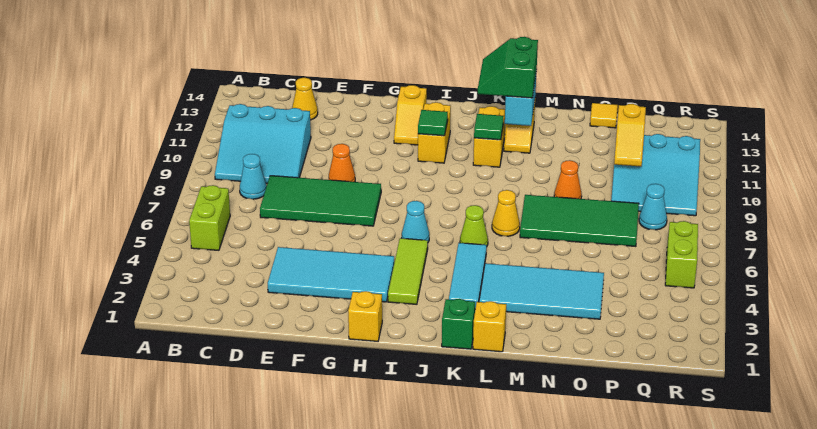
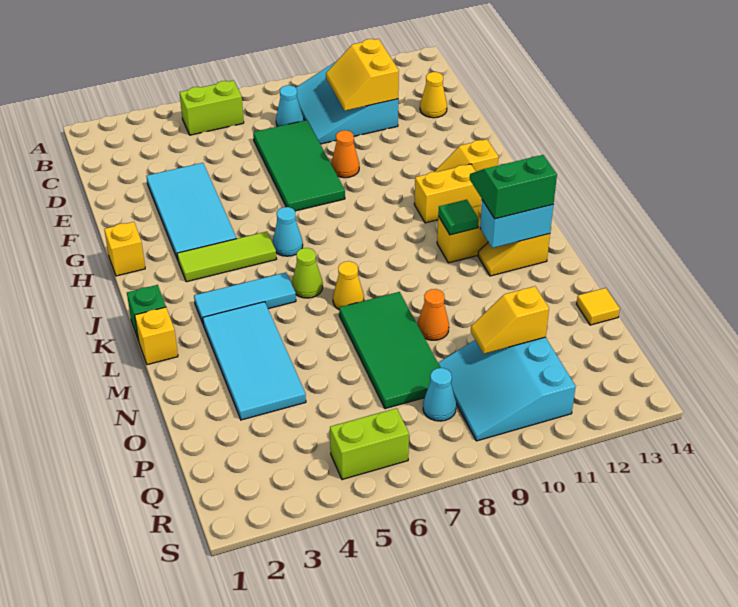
none -> yellow slope C10:D11 level 2 top 11
green tile I11 level 2 -> none

